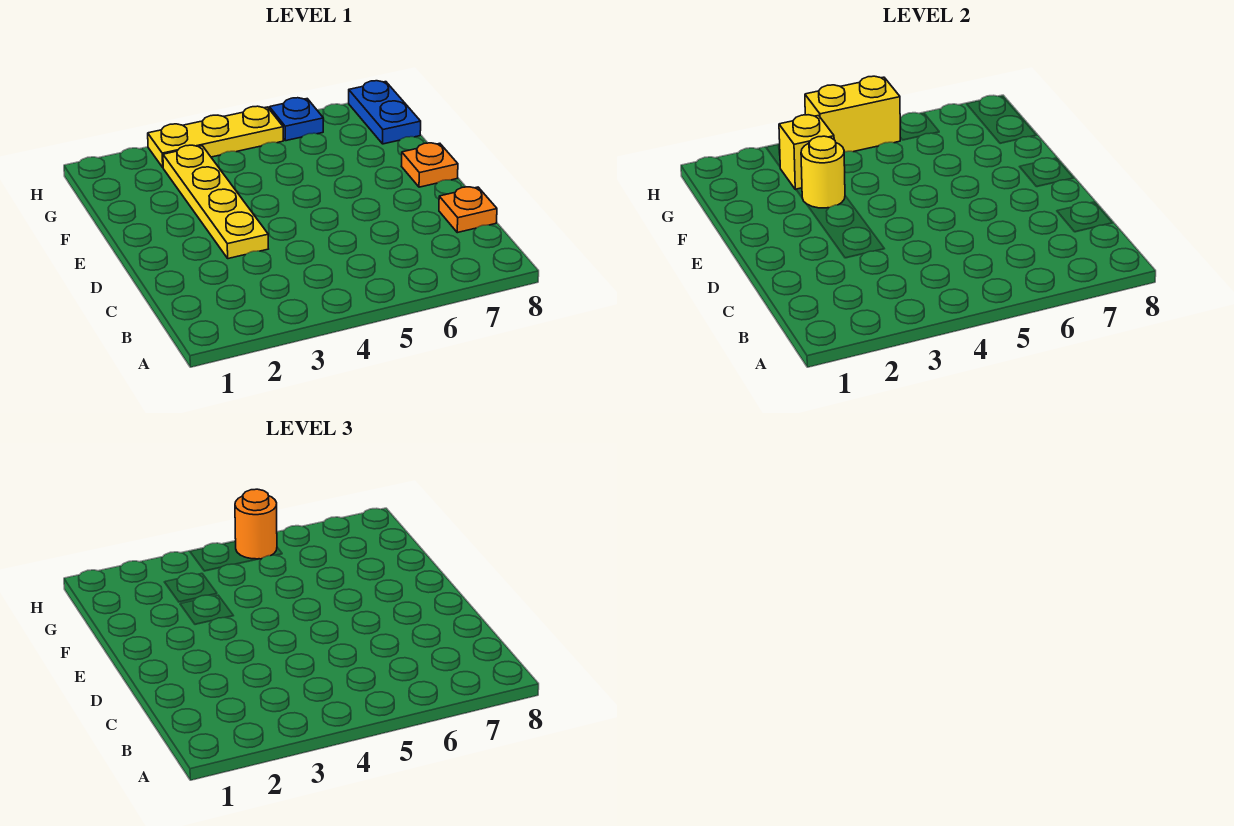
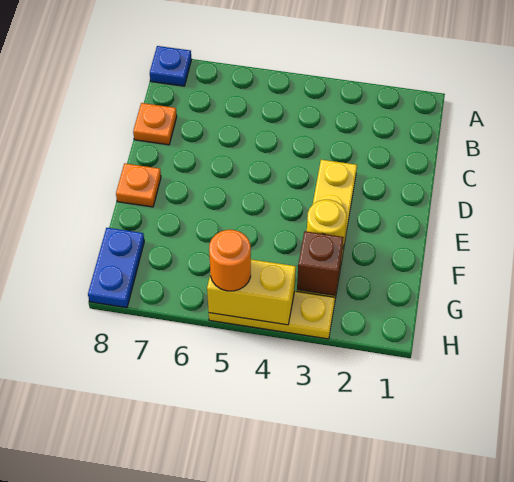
yellow brick G3 level 2 -> brown brick G3 level 2
blue plate H6 level 1 -> blue plate A8 level 1

